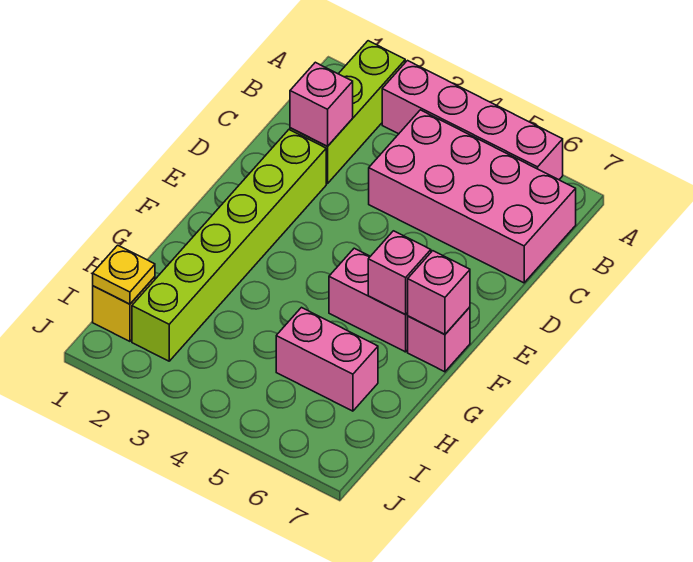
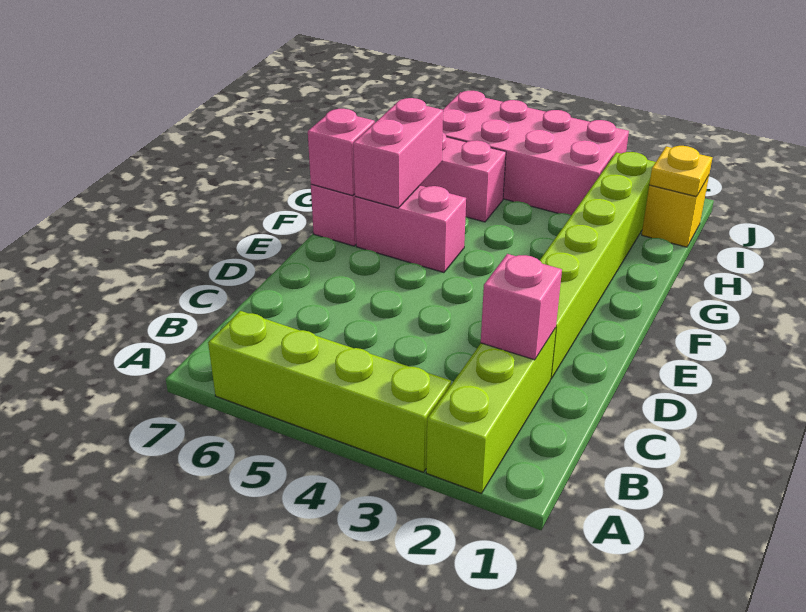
pink brick A3:A6 level 1 -> lime brick A3:A6 level 1
pink brick B4:C7 level 1 -> pink brick I3:J6 level 1
pink brick F6 level 2 -> pink brick F6:G6 level 2

